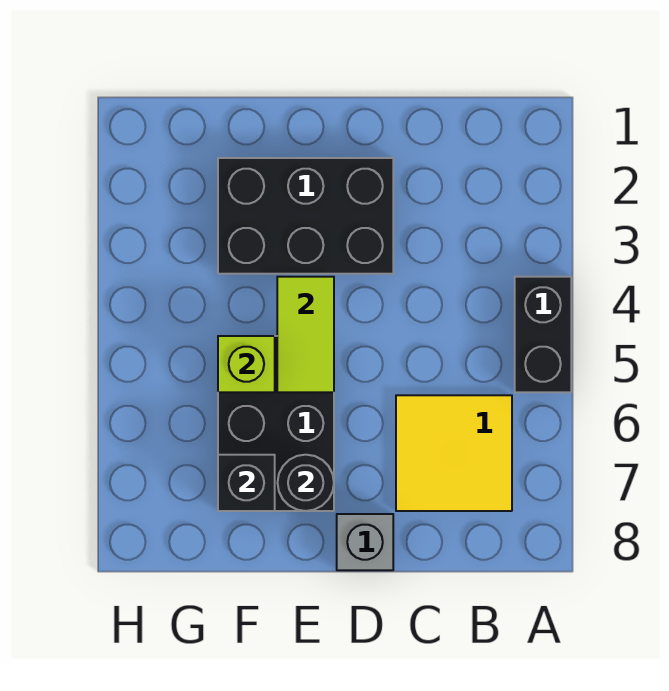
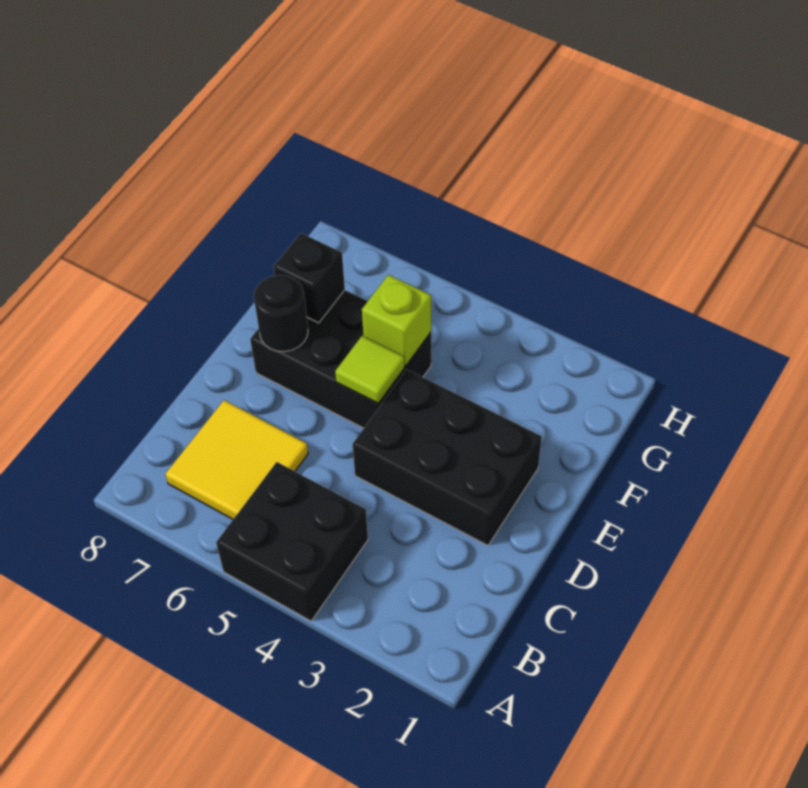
black brick A4:A5 level 1 -> black brick A4:B5 level 1
black brick D2:F3 level 1 -> black brick D2:E4 level 1
grey brick D8 level 1 -> none
lime tile E4:E5 level 2 -> lime tile E5 level 2

